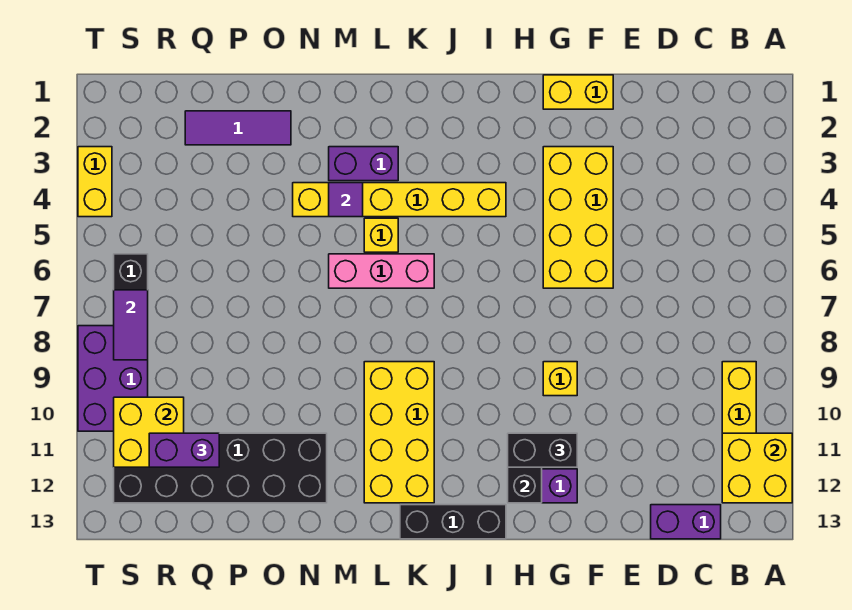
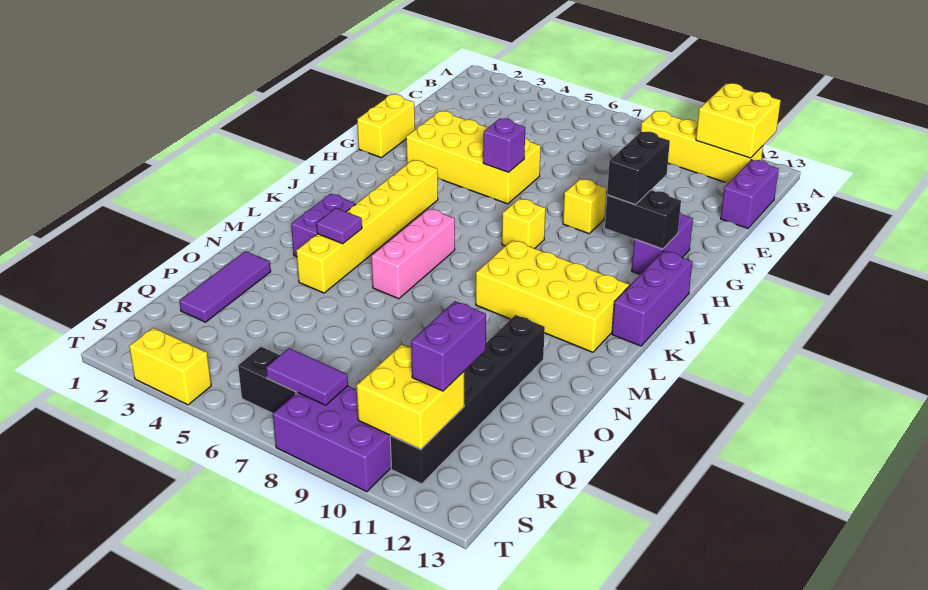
none -> purple brick G6 level 2
black brick I13:K13 level 1 -> purple brick I13:K13 level 1
yellow brick L5 level 1 -> yellow brick I8 level 1
black brick N11:S12 level 1 -> black brick N11:S11 level 1

